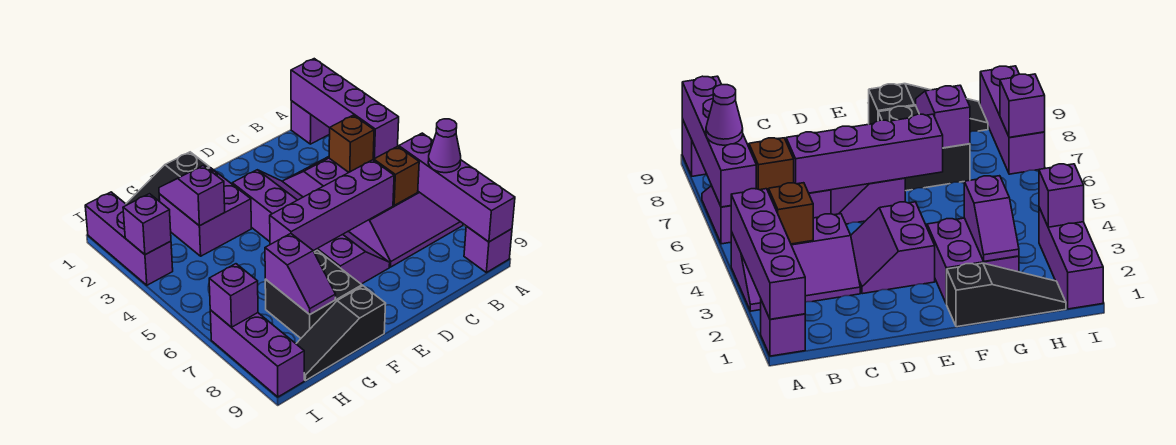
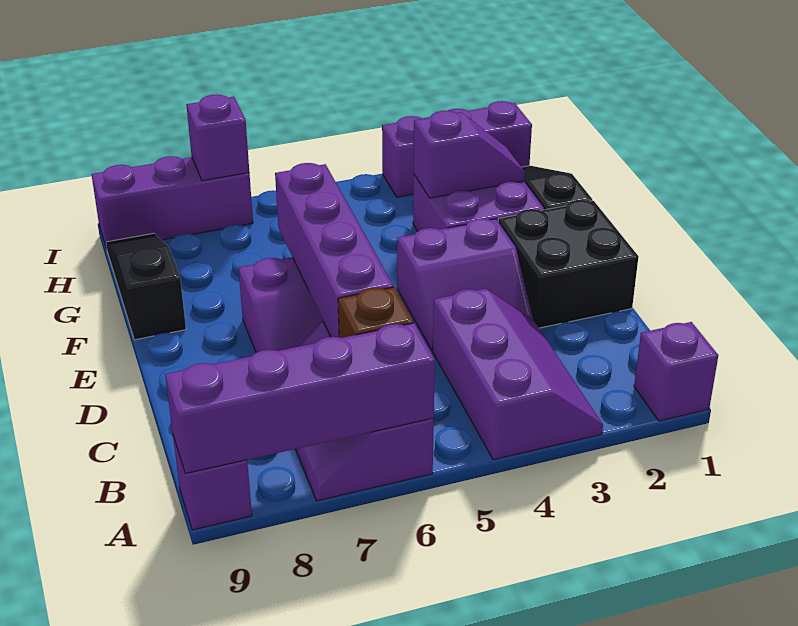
purple brick A1:A4 level 2 -> none
purple cone A7 level 3 -> none
brown brick B4 level 2 -> none
black brick F7:G8 level 1 -> black brick D1:E2 level 1
purple slope G7:G8 level 2 top 7 -> none
purple brick I3 level 2 -> none

